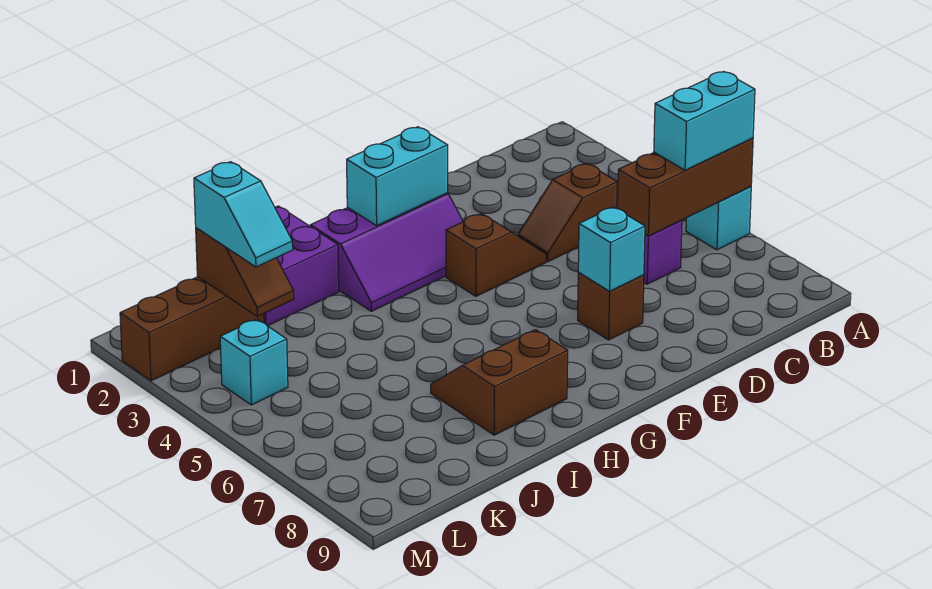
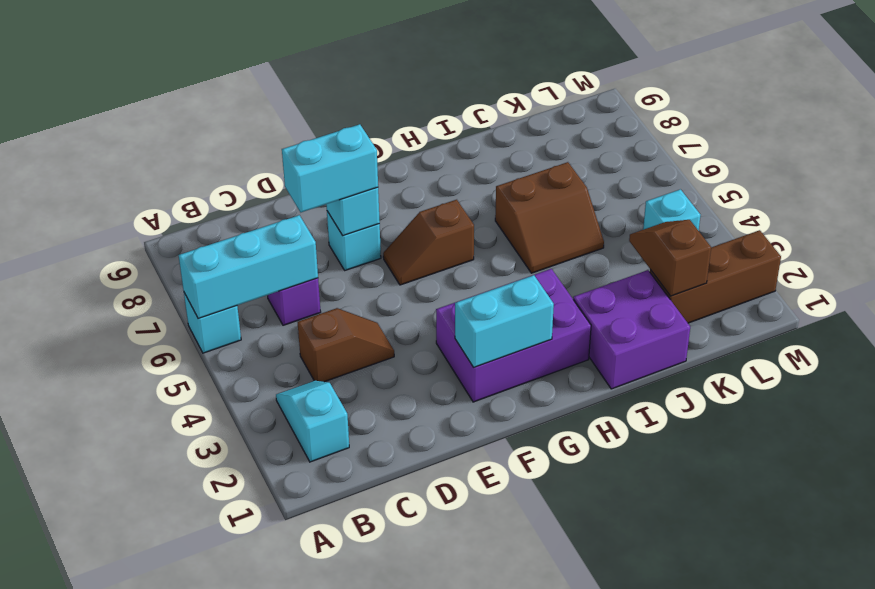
brown brick A6:C6 level 2 -> cyan brick A6:C6 level 2
cyan brick A6:B6 level 3 -> cyan brick D7:E7 level 3
brown slope E4:F4 level 1 top F -> brown slope F6:G6 level 1 top G
brown brick E7 level 1 -> cyan brick E7 level 1
purple slope F2:H3 level 1 top 2 -> purple brick F2:H3 level 1
brown slope H7:I8 level 1 top 8 -> brown slope I5:J6 level 1 top 6
cyan slope K2:K3 level 3 top 2 -> cyan slope B2:B3 level 1 top 2

